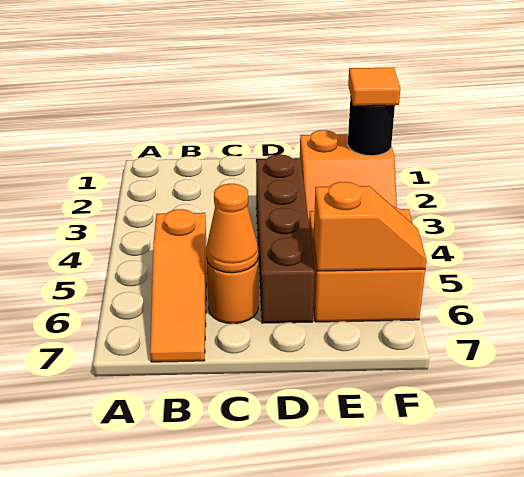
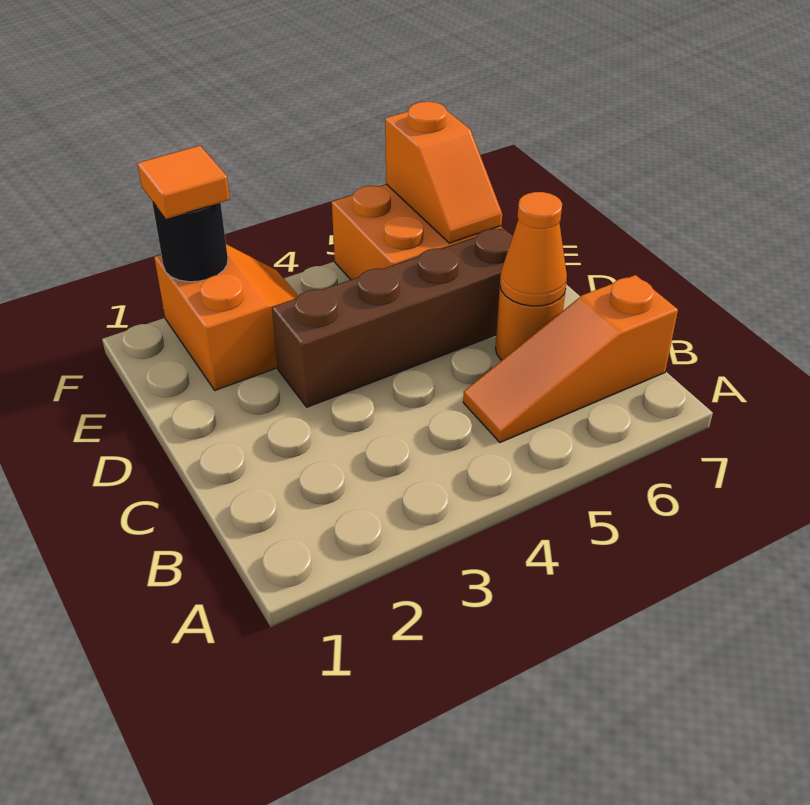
orange slope B5:B7 level 1 top 5 -> orange slope B5:B7 level 1 top 7
orange slope E6:F6 level 2 top E -> orange slope E6:F6 level 2 top F

